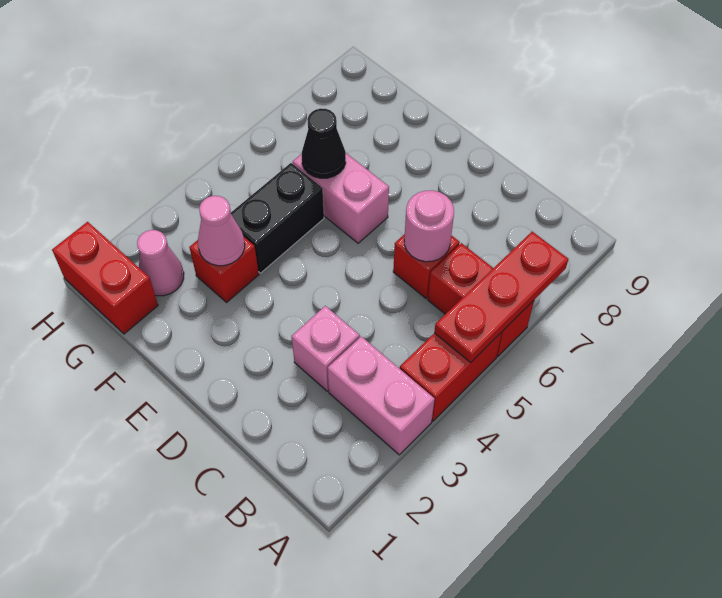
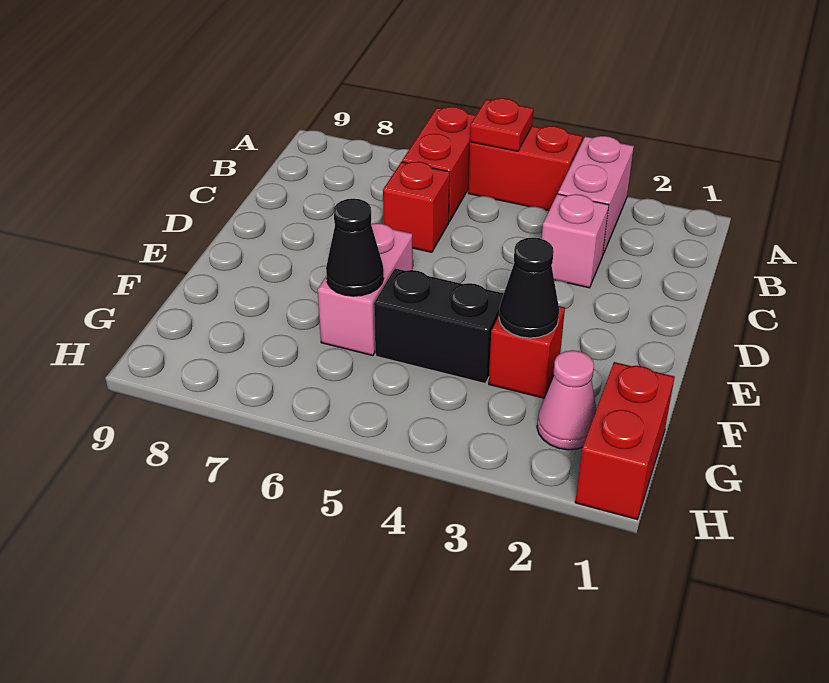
red plate A5:A7 level 2 -> red plate A5 level 2
pink round brick C6 level 2 -> none
pink cone F3 level 2 -> black cone F3 level 2

